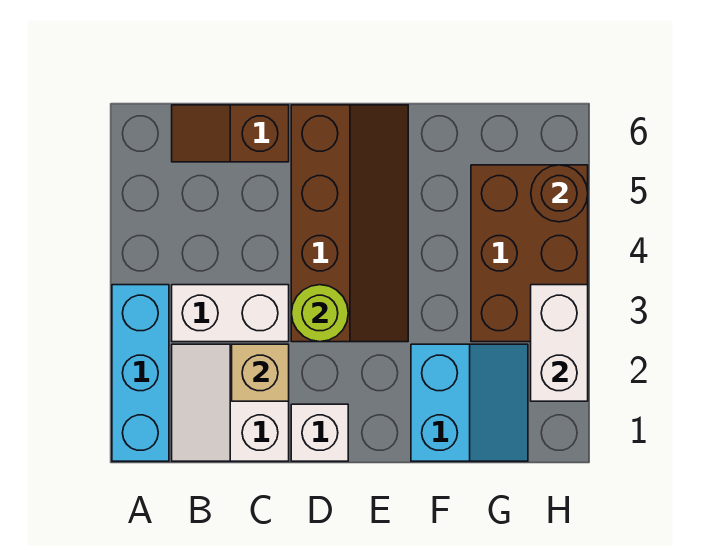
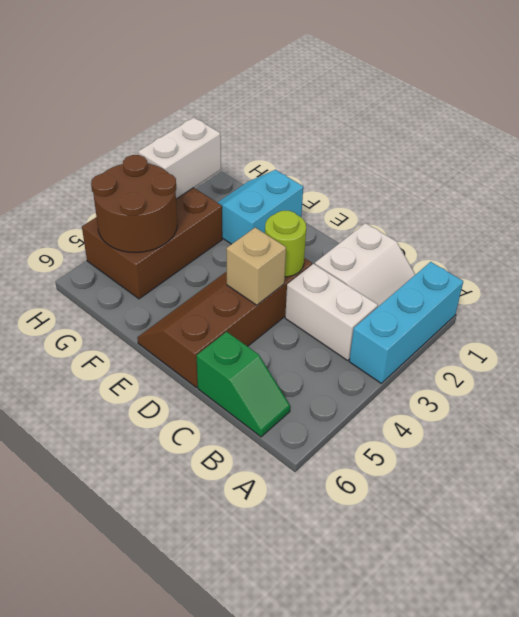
brown slope B6:C6 level 1 top C -> green slope B6:C6 level 1 top C
tan brick C2 level 2 -> tan brick D4 level 2
white brick D1 level 1 -> none
brown round brick H5 level 2 -> brown round brick G4:H5 level 2

